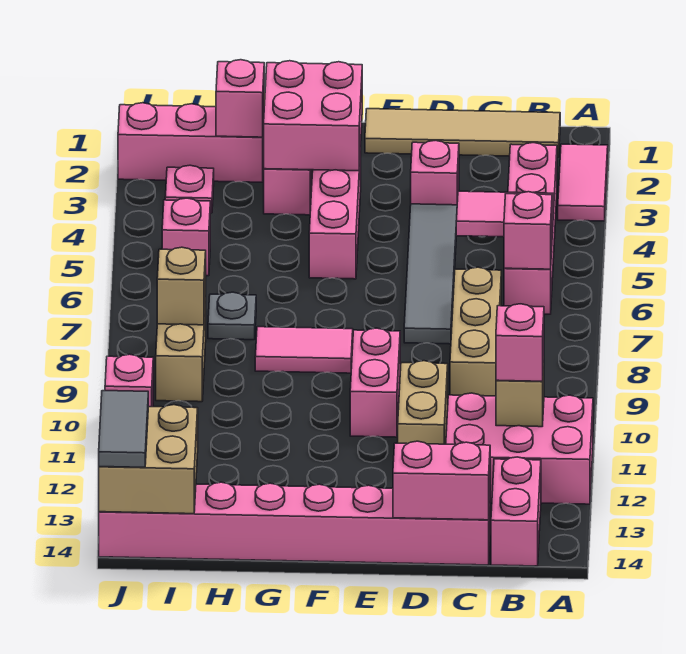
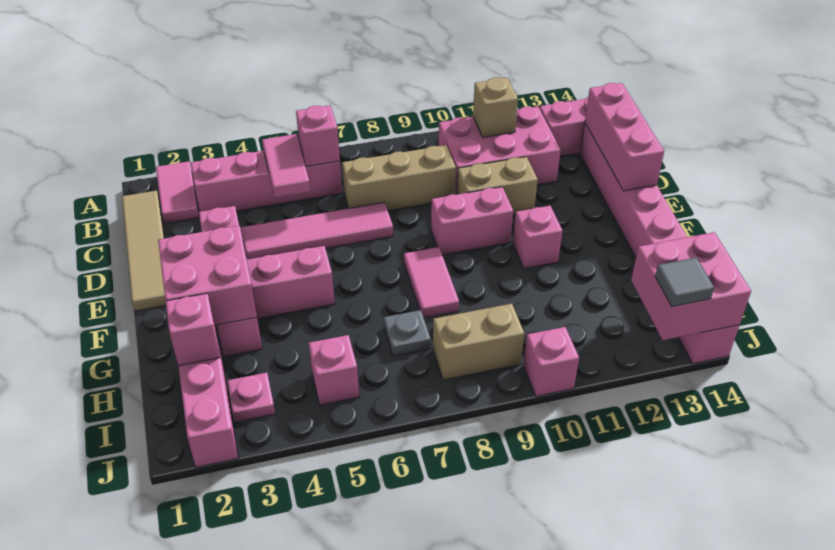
pink tile A2:A3 level 1 -> pink tile A2:B2 level 1
pink brick A11:C12 level 1 -> pink brick B10:C12 level 1
pink brick B11 level 3 -> pink brick F11 level 1
pink brick C14:D14 level 2 -> pink brick C14:E14 level 2
grey tile D4:D7 level 1 -> pink tile D4:D7 level 1
tan brick I8 level 2 -> none
tan brick I13:J14 level 2 -> pink brick I13:J14 level 2
grey tile J13:J14 level 3 -> grey tile J13 level 3

